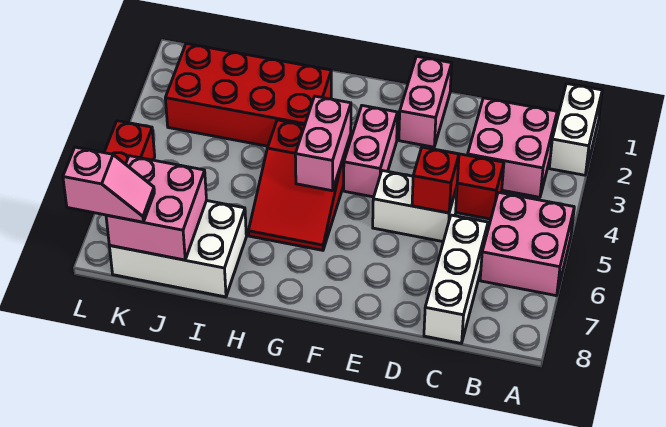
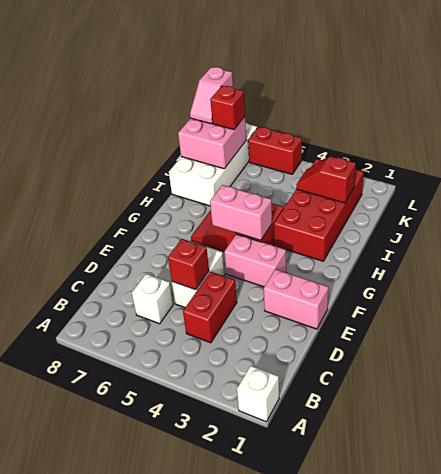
white brick A1:A2 level 1 -> white brick A1 level 1
pink brick A5:B6 level 1 -> none
pink brick B2:C3 level 1 -> none
white brick C6:C8 level 1 -> white brick C6 level 1
white brick I7:K8 level 1 -> white brick I7:L8 level 1
none -> red slope J2:J3 level 2 top 2
none -> red brick K7 level 3

